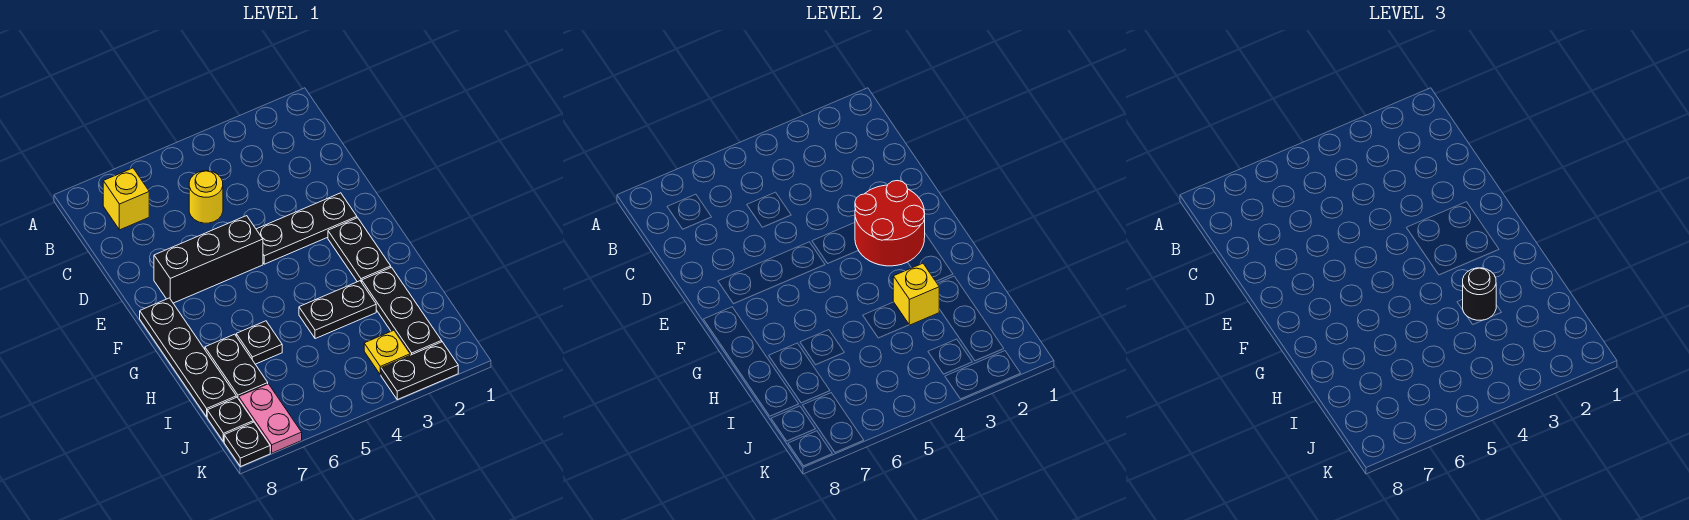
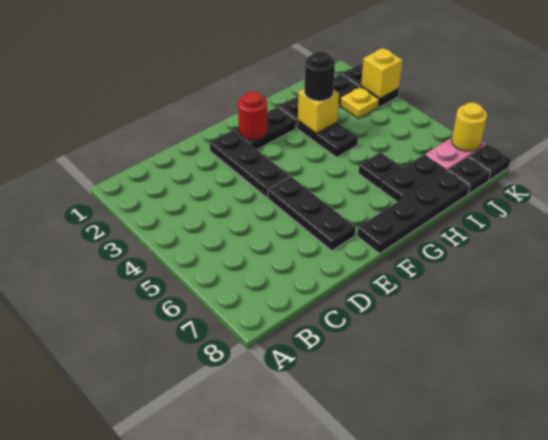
yellow brick B7 level 1 -> yellow brick K3 level 2
yellow round brick C5 level 1 -> yellow round brick K7 level 2
red round brick E2:F3 level 2 -> red round brick F2 level 2
black brick E5:E7 level 1 -> black plate E5:E7 level 1

